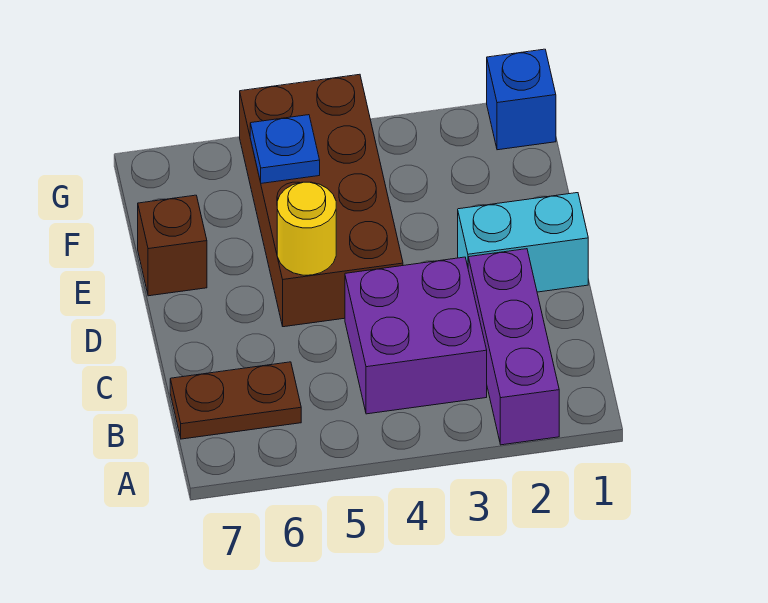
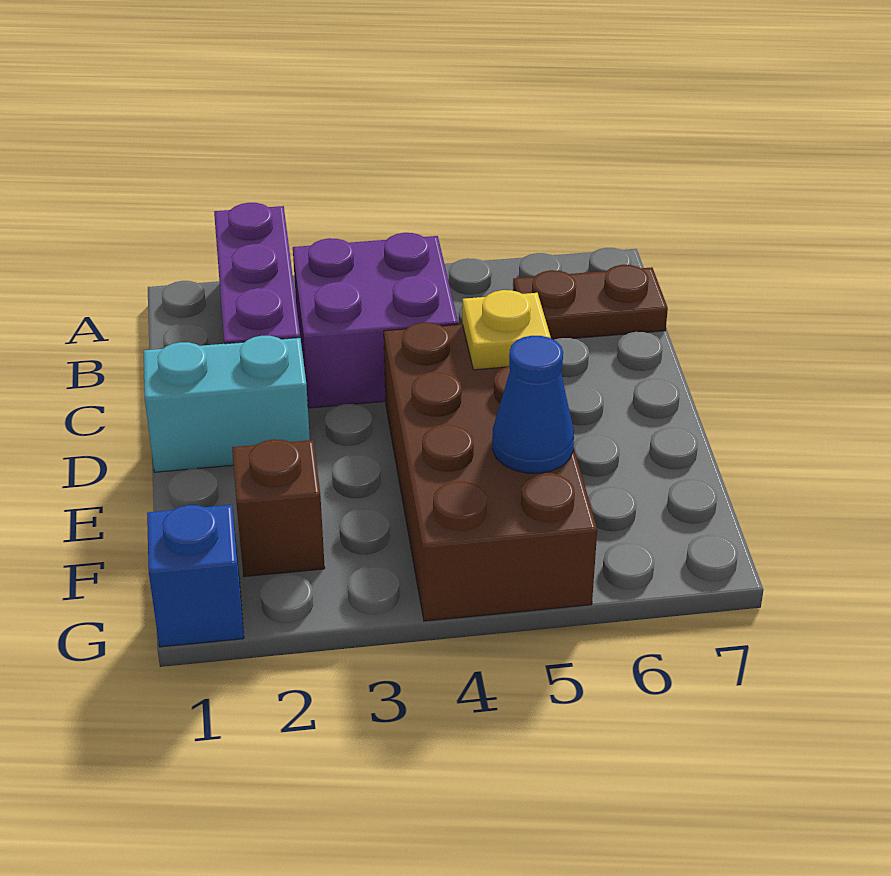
yellow round brick D5 level 2 -> yellow plate D5 level 2
brown brick E7 level 1 -> brown brick F2 level 1
blue plate F5 level 2 -> blue cone F5 level 2

